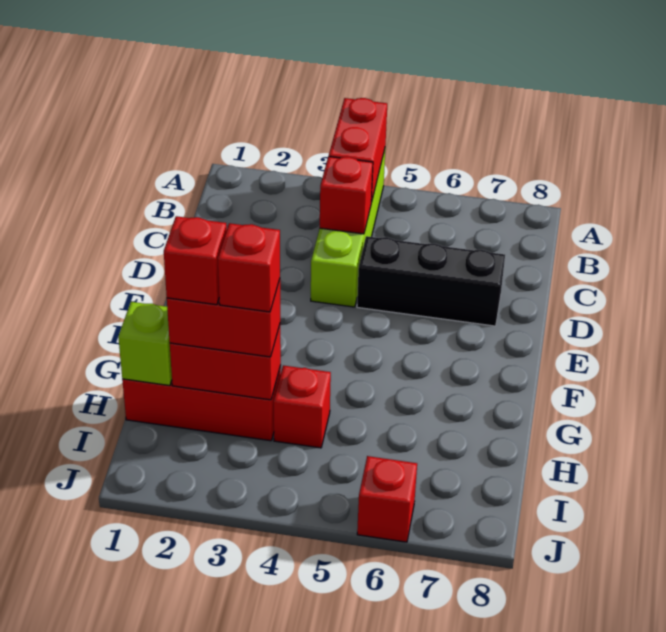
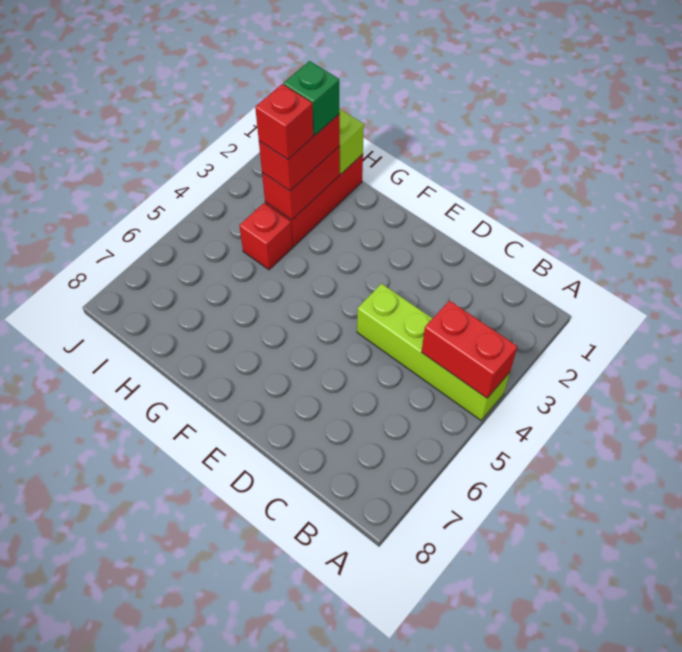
red brick C4 level 2 -> none
black brick D5:D7 level 1 -> none
red brick H2 level 4 -> green brick H2 level 4
red brick J6 level 1 -> none

